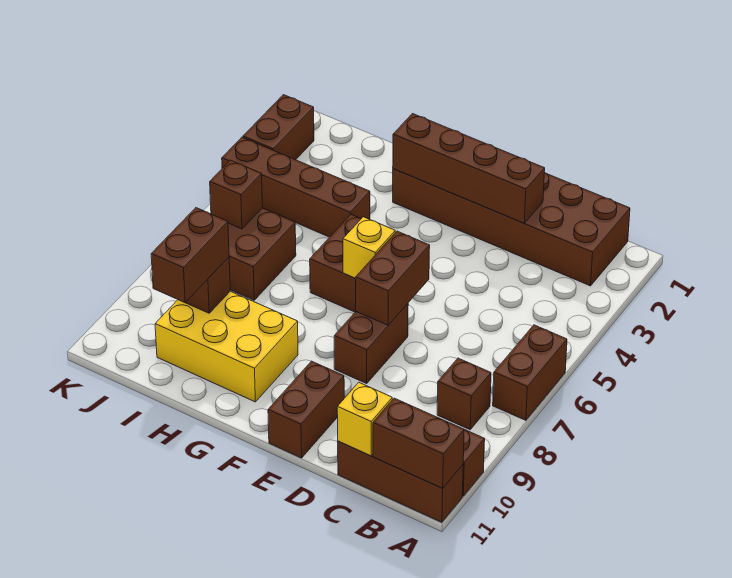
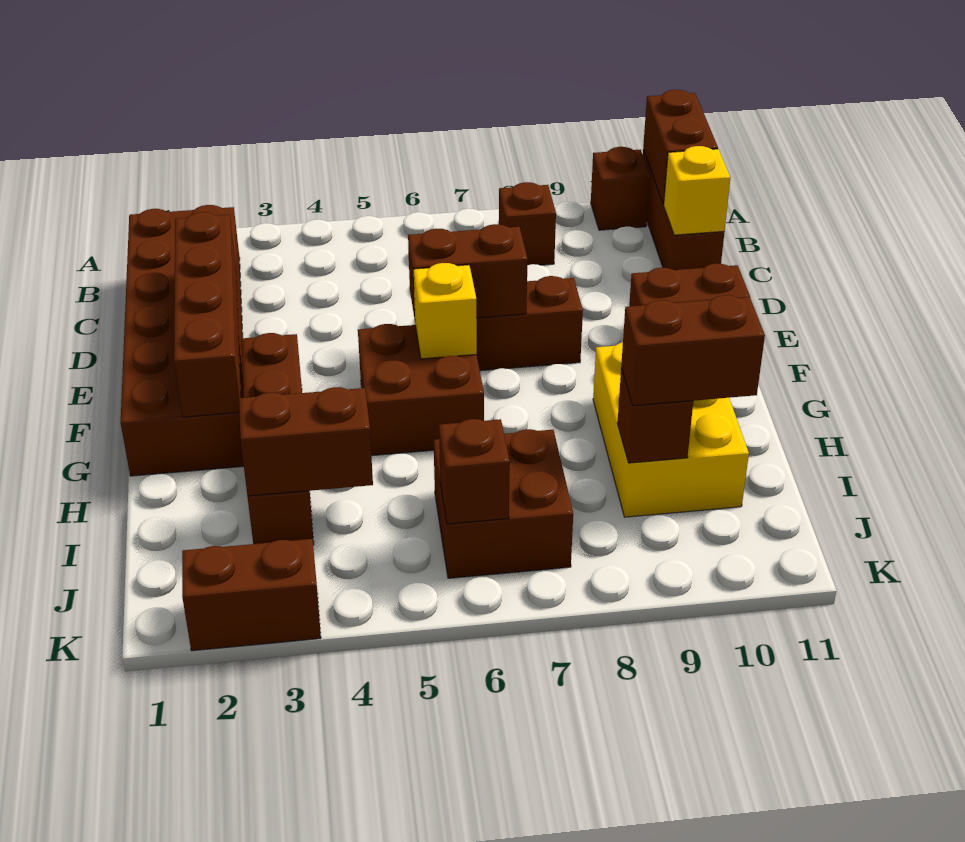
brown brick A6:A7 level 1 -> brown brick I3:I4 level 2
brown brick H4:K4 level 1 -> brown brick F3:I3 level 1

